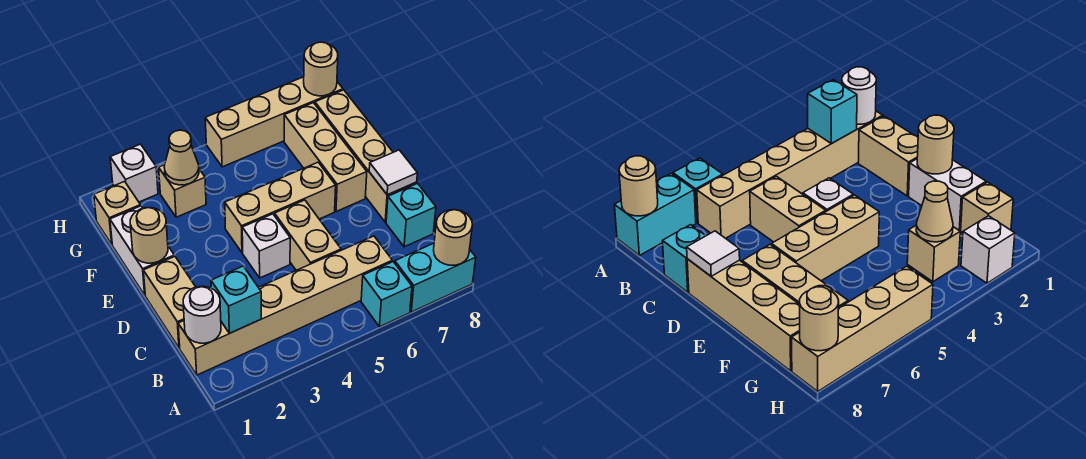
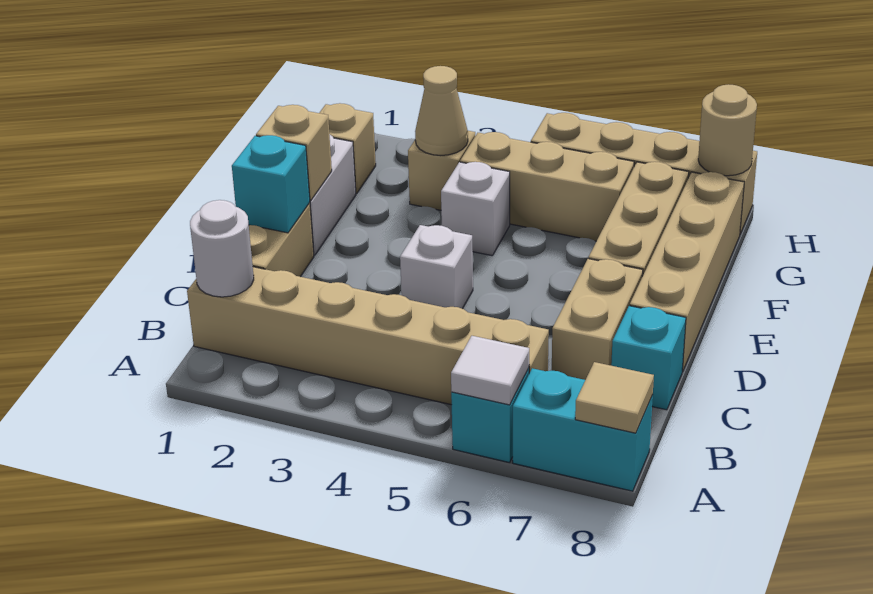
tan round brick A8 level 2 -> tan tile A8 level 2
cyan brick B2 level 2 -> cyan brick D1 level 2
tan brick C5:D5 level 1 -> tan brick C7:D7 level 1
white tile D8 level 2 -> white tile A6 level 2
tan round brick E1 level 2 -> tan brick E1 level 2
tan brick E4:E6 level 1 -> tan brick G4:G6 level 1
white brick H2 level 1 -> white brick F4 level 1

